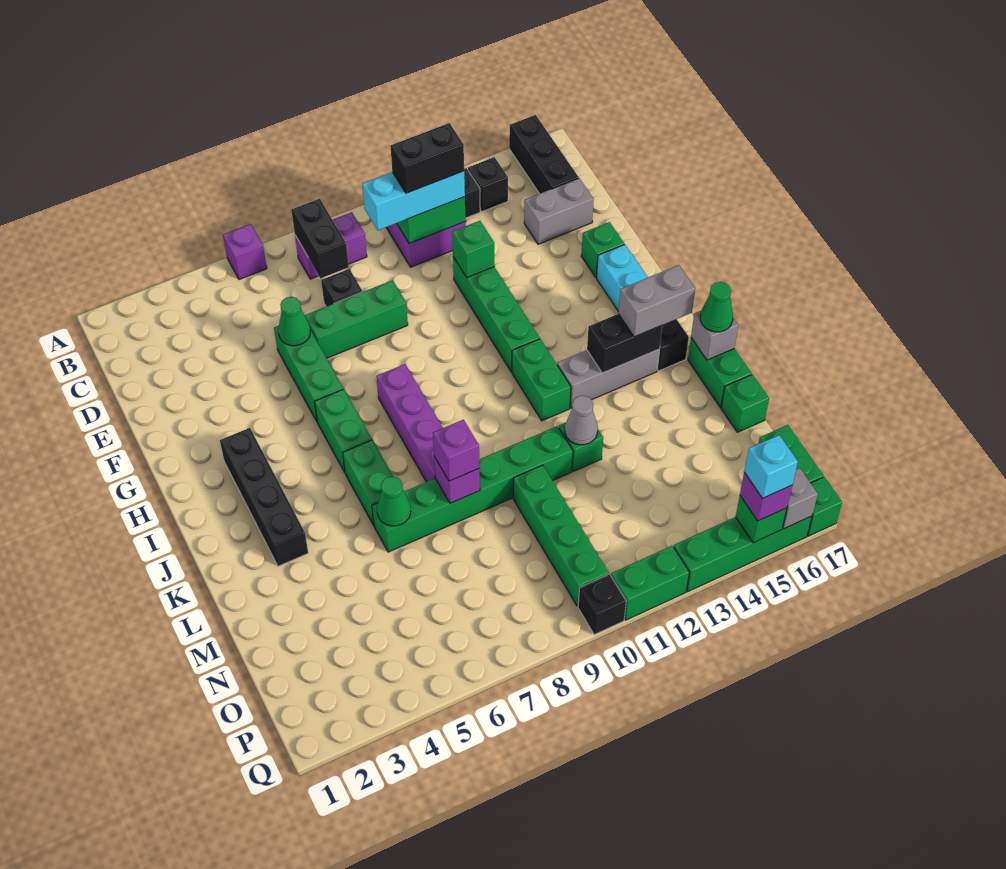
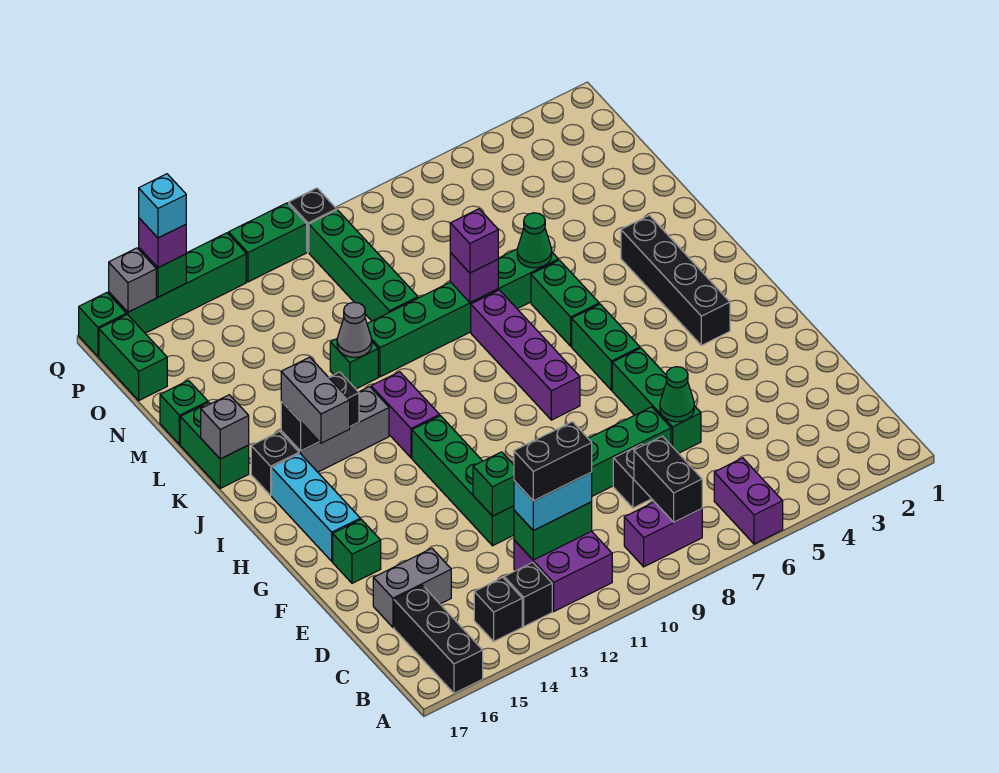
purple brick A6 level 1 -> purple brick A6:B6 level 1
cyan brick C10:C12 level 3 -> cyan brick C11:C12 level 3
green brick I12:J12 level 1 -> purple brick I12:J12 level 1
grey brick J15:J16 level 3 -> grey brick I15:J15 level 3
green cone K17 level 3 -> none

